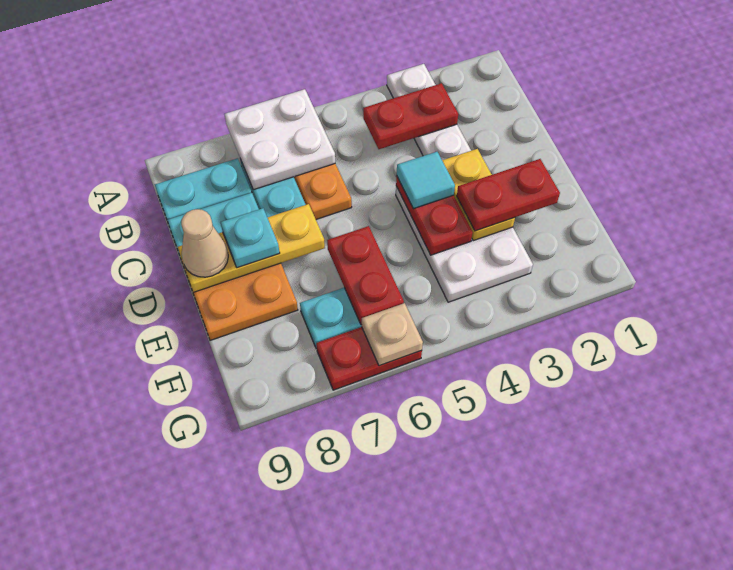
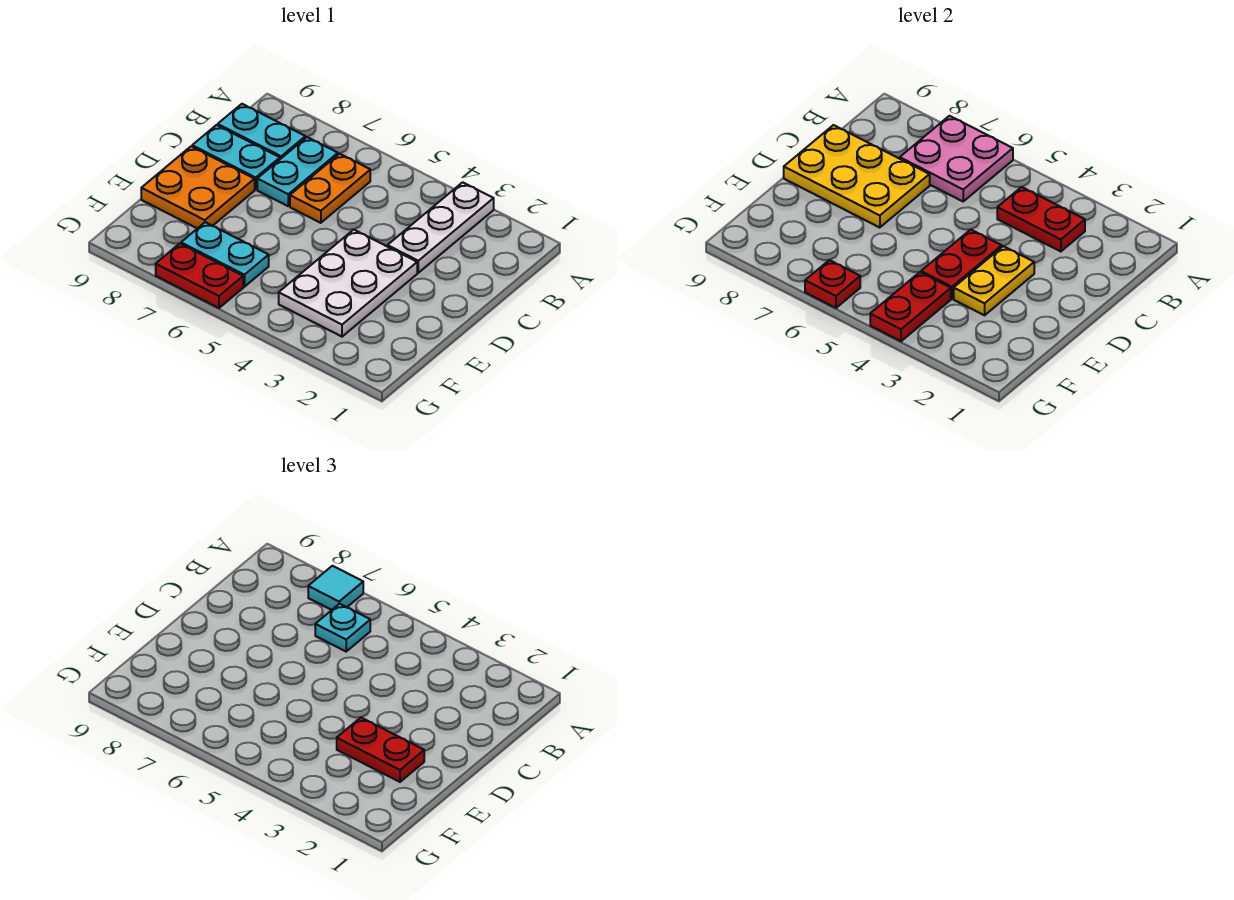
white plate A6:B7 level 2 -> pink plate A6:B7 level 2
cyan tile D4 level 3 -> cyan tile A7 level 3
yellow plate D7:D9 level 2 -> yellow plate C7:D9 level 2
cyan plate D8 level 3 -> cyan plate B6 level 3
tan cone D9 level 3 -> none
red plate E6:F6 level 2 -> red plate F4:G4 level 2
tan plate G6 level 2 -> red plate G6 level 2

